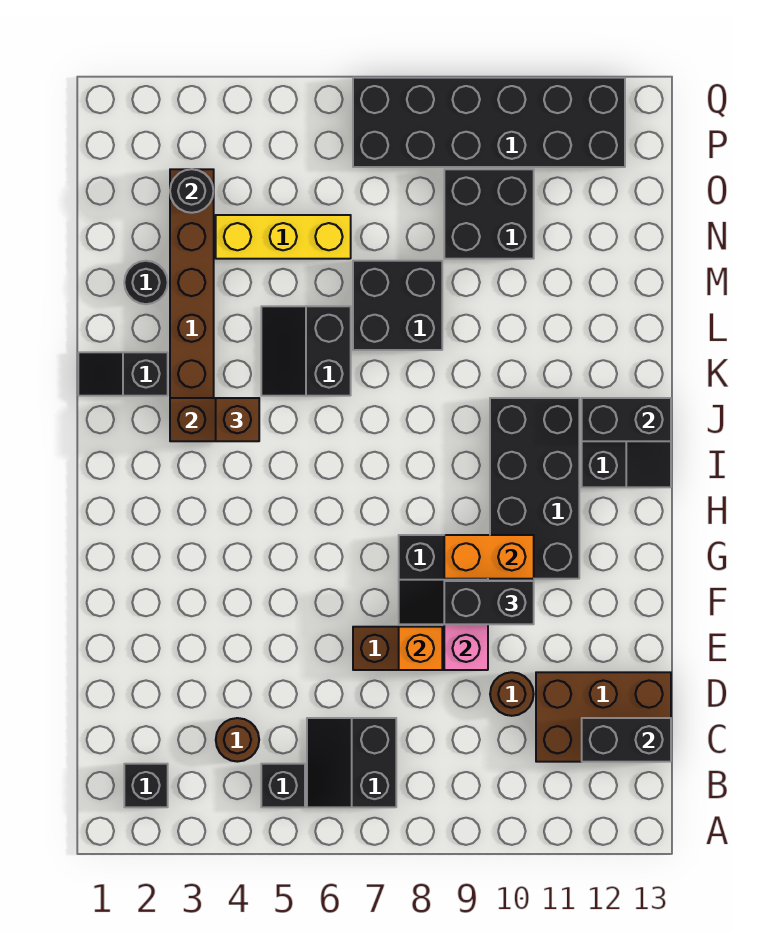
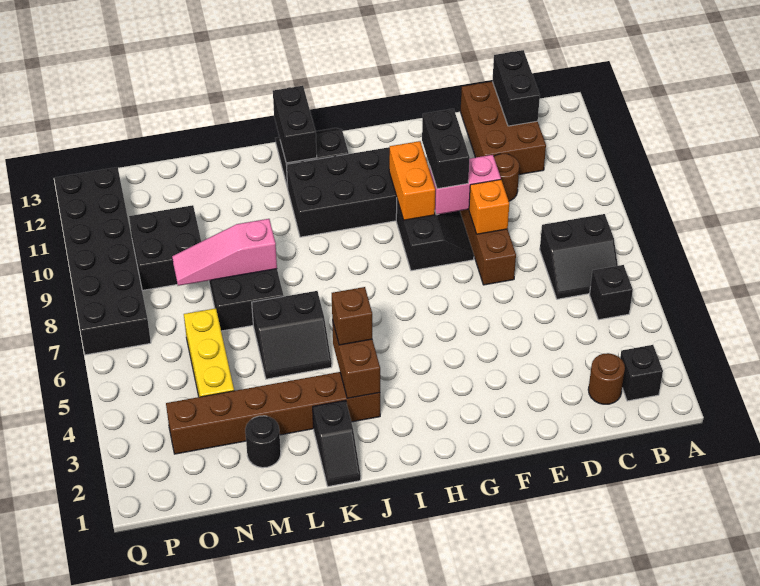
brown round brick C4 level 1 -> brown round brick C2 level 1
none -> pink slope L8:N8 level 2 top L
black round brick O3 level 2 -> none

